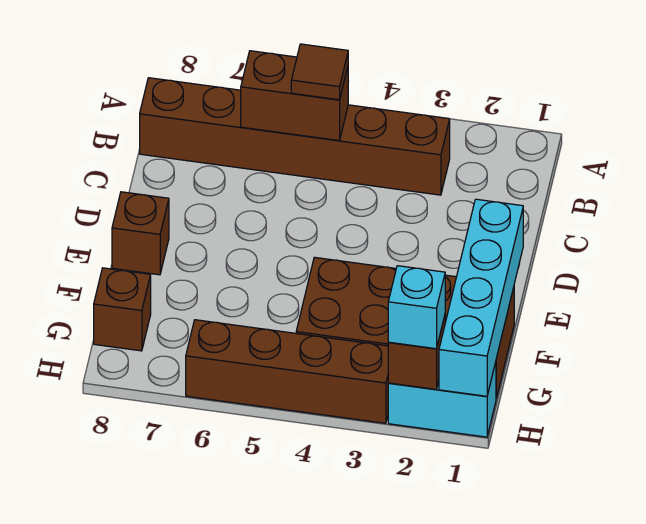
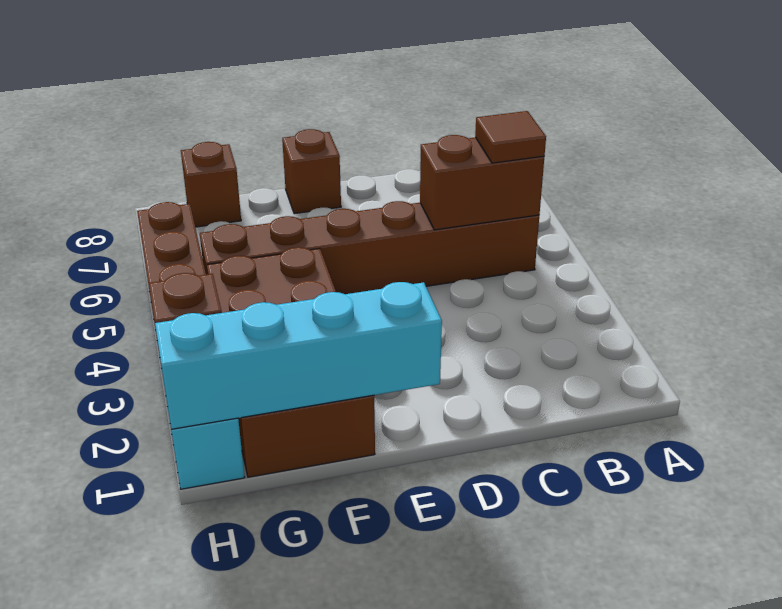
brown brick B3:B8 level 1 -> brown brick B5:G5 level 1
brown brick B5:B6 level 2 -> brown brick B5:C5 level 2
cyan brick H2 level 3 -> none

